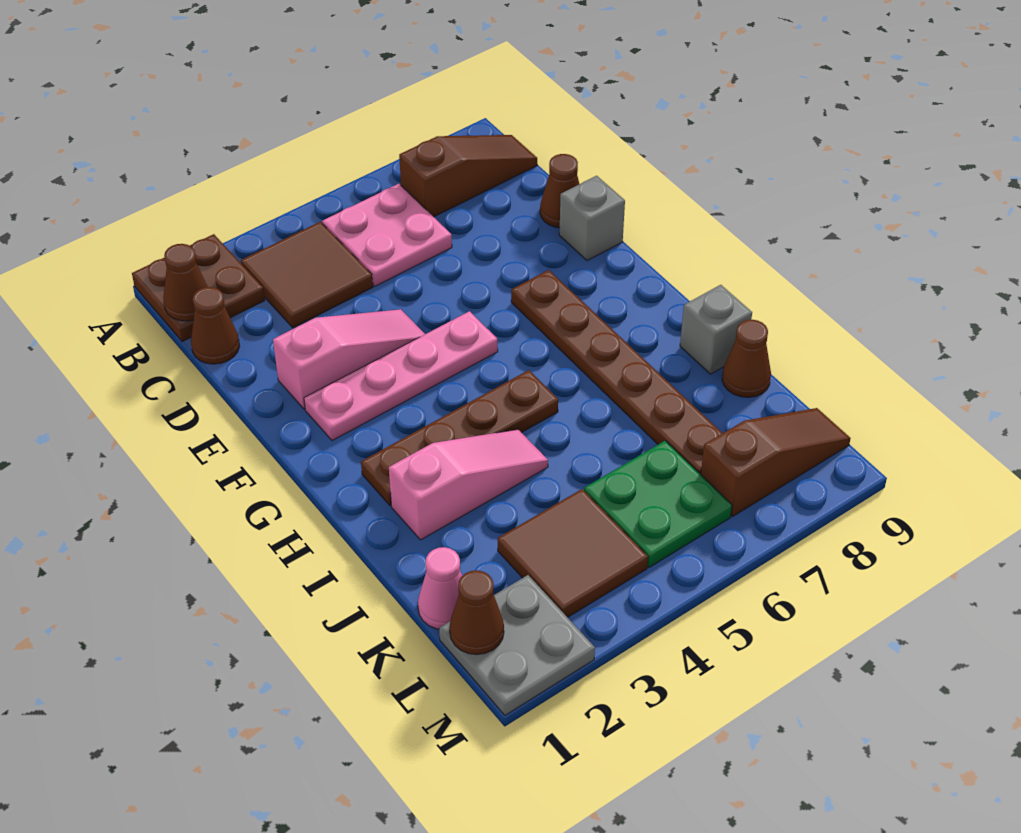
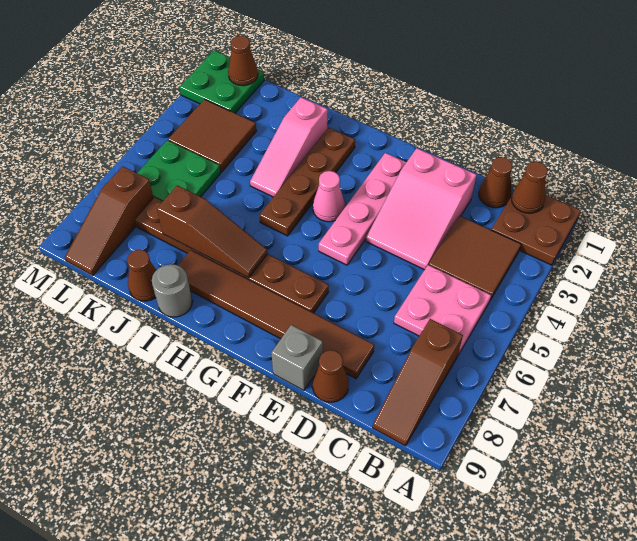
none -> brown tile D8:I8 level 1
pink slope E2:E4 level 1 top 2 -> pink slope D2:E4 level 1 top 2
none -> brown slope H7:J7 level 2 top J
grey brick I9 level 1 -> grey round brick I9 level 1
pink cone K1 level 1 -> pink cone G4 level 1
grey plate L1:M2 level 1 -> green plate L1:M2 level 1

